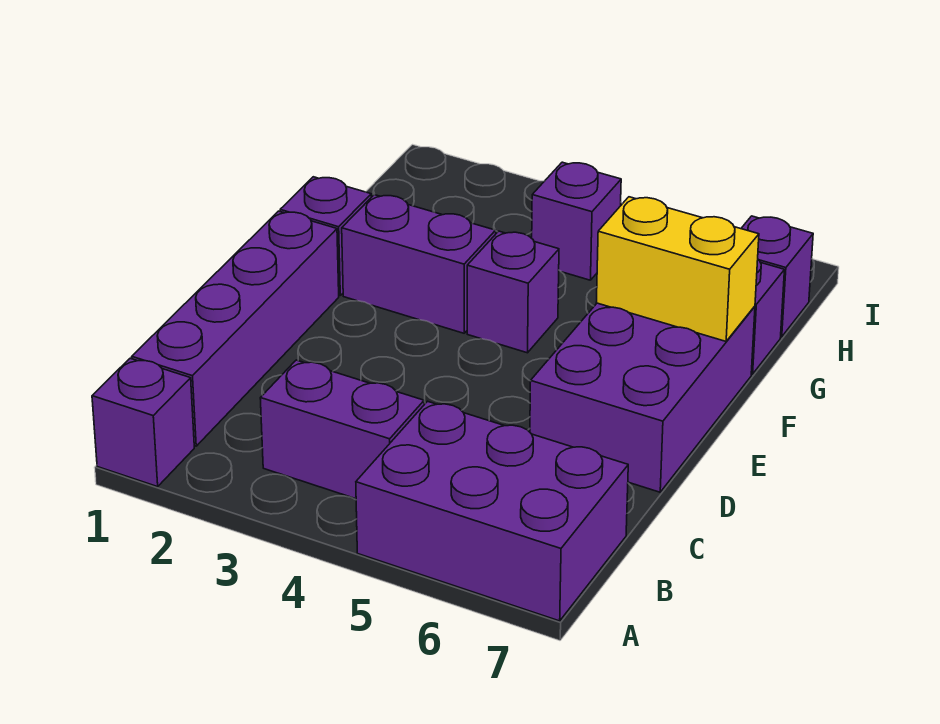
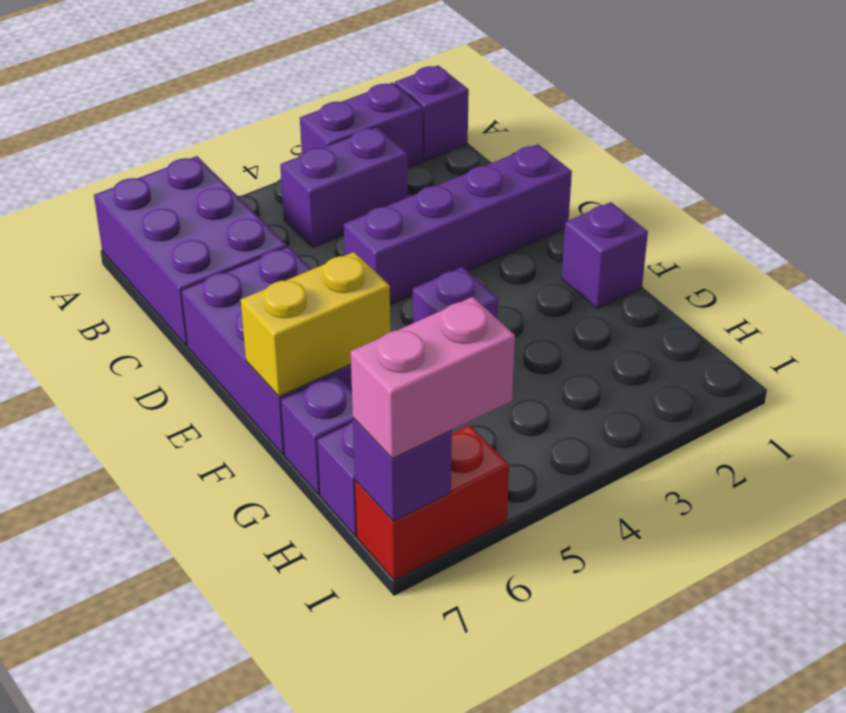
purple brick A5:B7 level 1 -> purple brick A6:C7 level 1
purple brick B1:E1 level 1 -> purple brick D1:D4 level 1
purple brick F2:F3 level 1 -> purple brick A2:A3 level 1
purple brick H4 level 1 -> purple brick I7 level 2
none -> red brick I6:I7 level 1
none -> pink brick I6:I7 level 3

